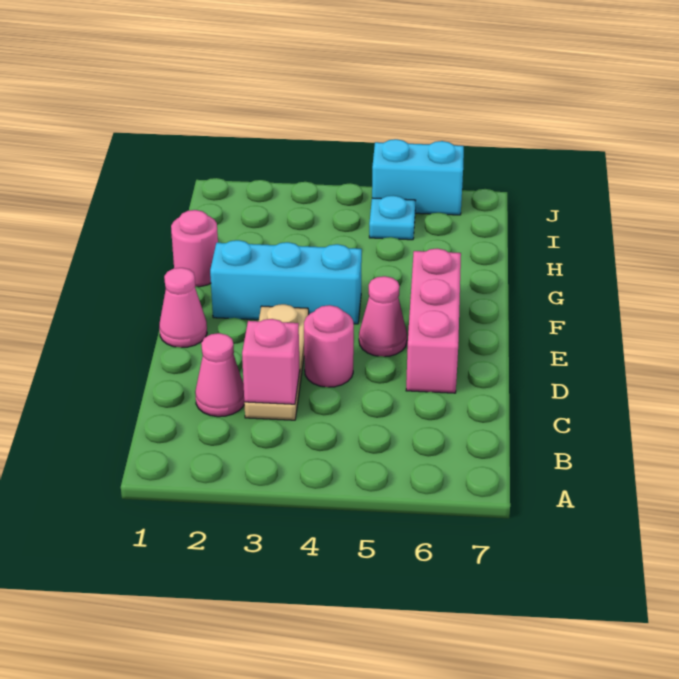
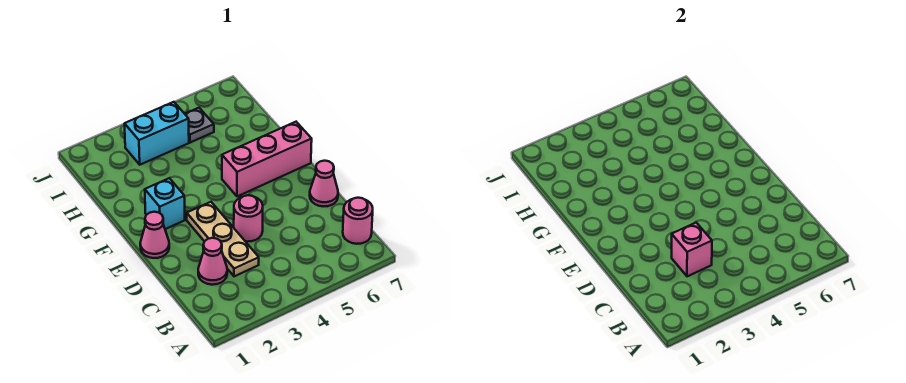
pink brick D6:F6 level 1 -> pink brick F5:F7 level 1
pink cone E5 level 1 -> pink cone D7 level 1
cyan brick F2:F4 level 1 -> cyan brick F2 level 1
pink round brick G1 level 1 -> pink round brick B7 level 1
cyan plate I5 level 1 -> grey plate I5 level 1
cyan brick J5:J6 level 1 -> cyan brick I3:I4 level 1

